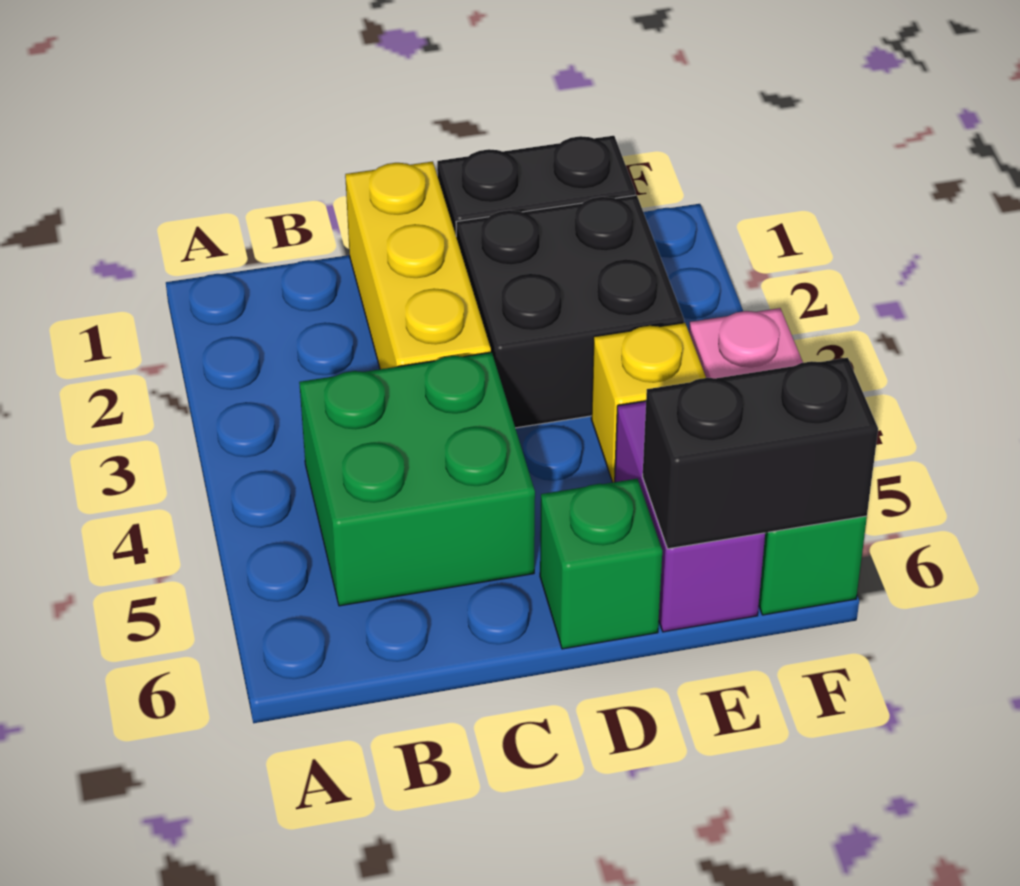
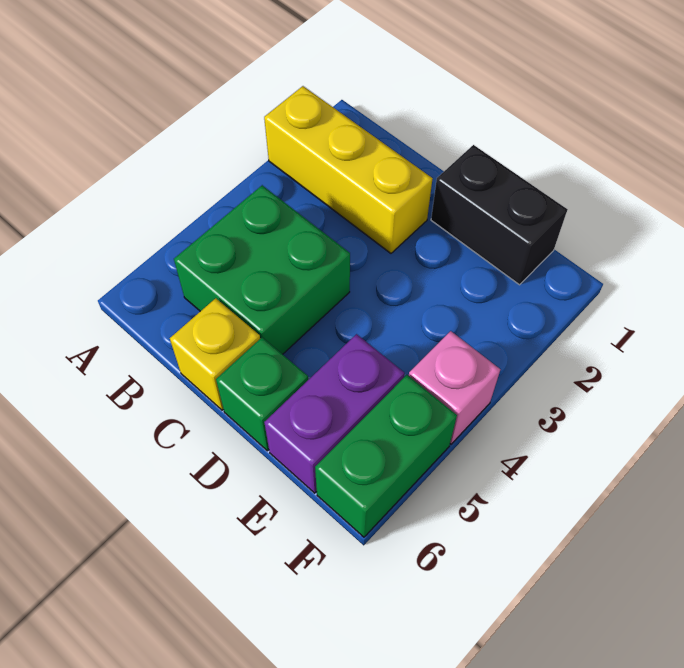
yellow brick C1:C3 level 1 -> yellow brick A2:C2 level 1
black brick D2:E3 level 1 -> none
yellow brick E4 level 1 -> yellow brick C6 level 1
black brick E6:F6 level 2 -> none

